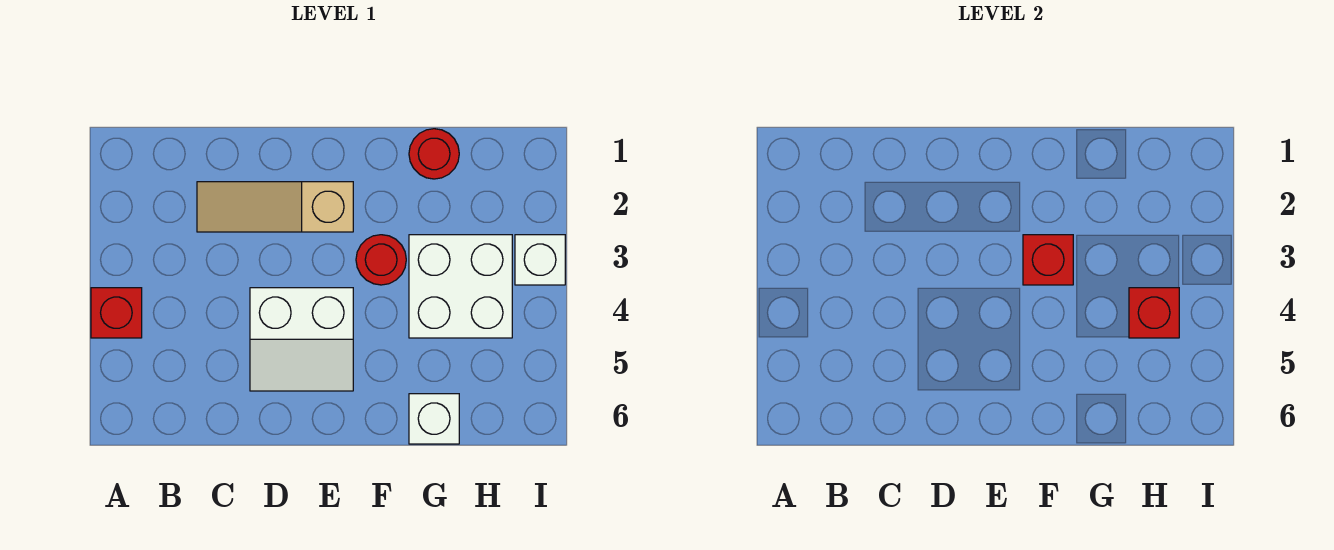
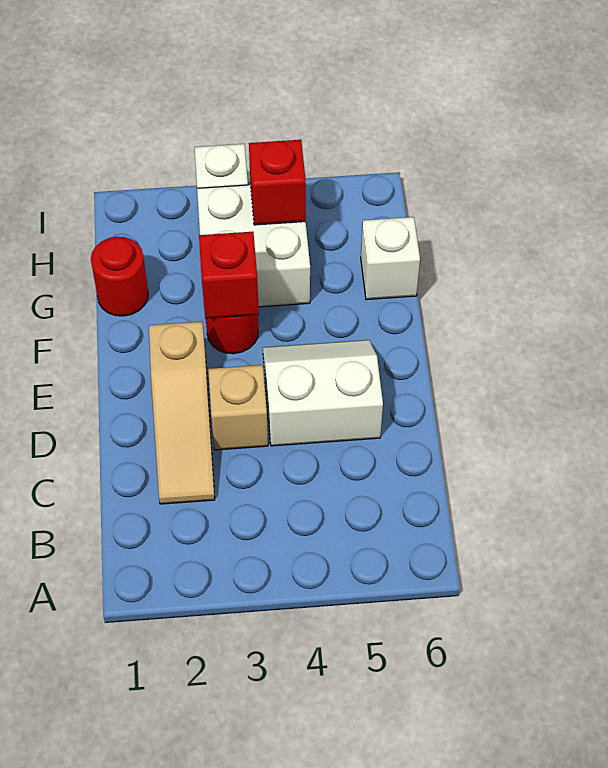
red brick A4 level 1 -> none
none -> tan brick D3 level 1
white slope D4:E5 level 1 top 4 -> white slope D4:E5 level 1 top D

